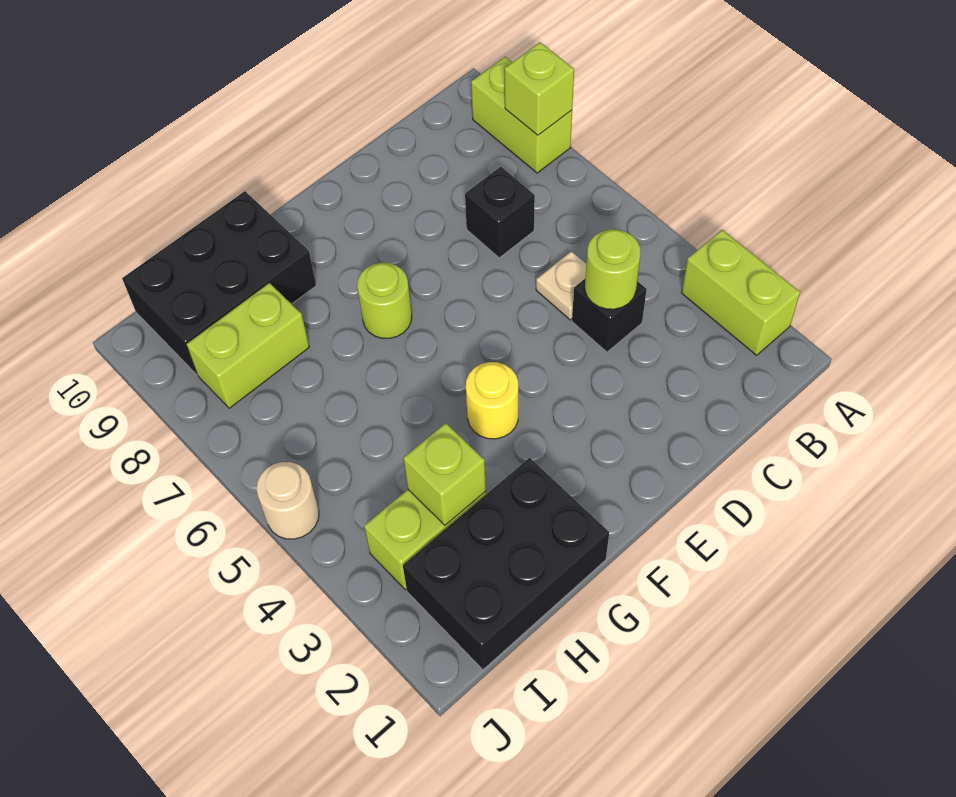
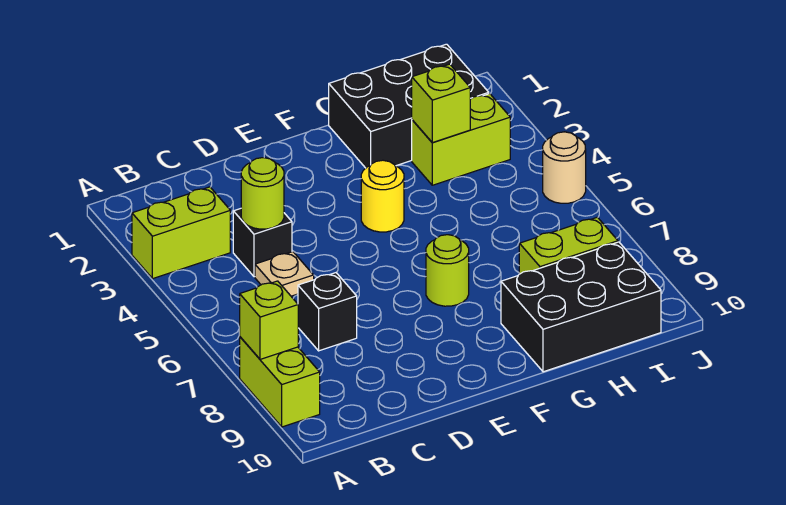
lime brick A2:A3 level 1 -> lime brick A3:B3 level 1

